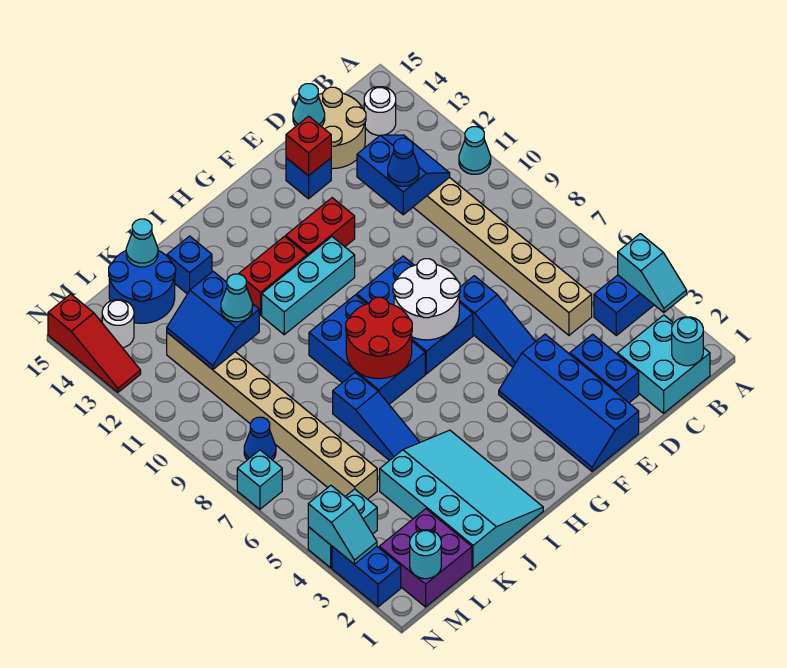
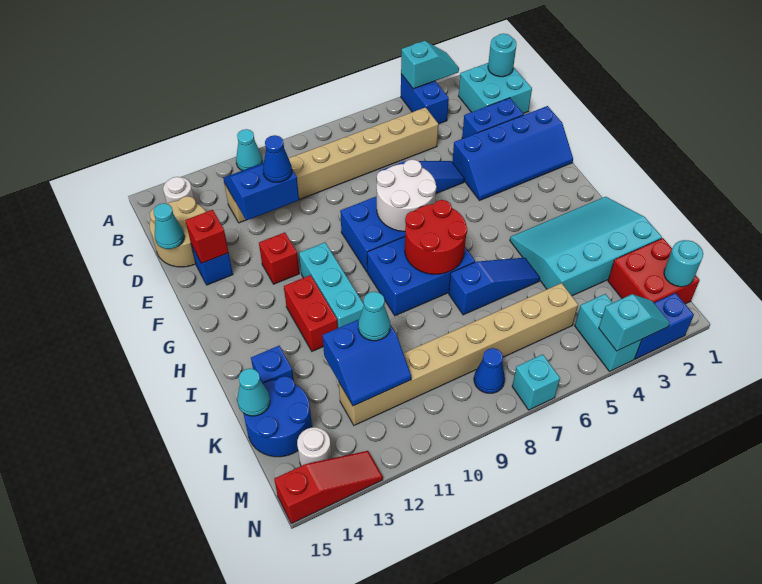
red brick F12:G12 level 1 -> red brick F12 level 1
purple brick L1:M2 level 1 -> red brick L1:M2 level 1

